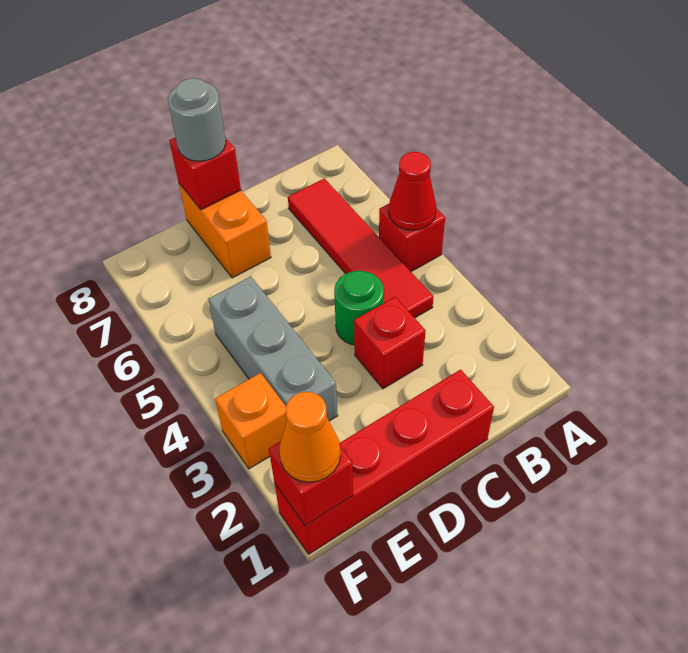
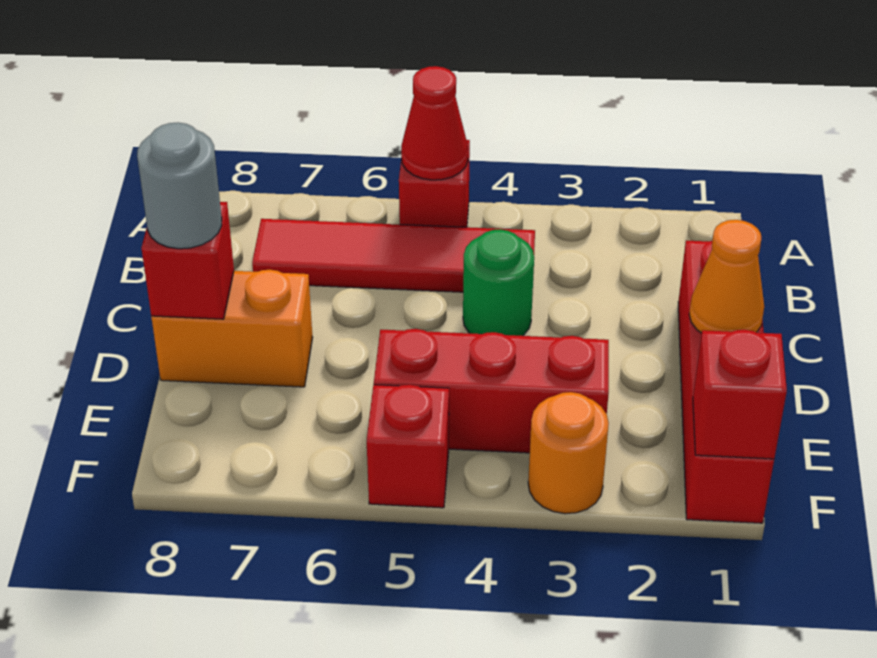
red brick C3 level 1 -> red brick F5 level 1
grey brick E3:E5 level 1 -> red brick E3:E5 level 1
orange cone F1 level 3 -> orange cone D1 level 2
orange brick F3 level 1 -> orange round brick F3 level 1

